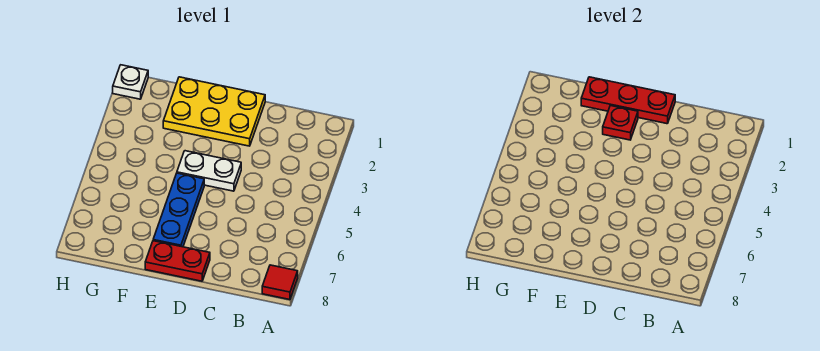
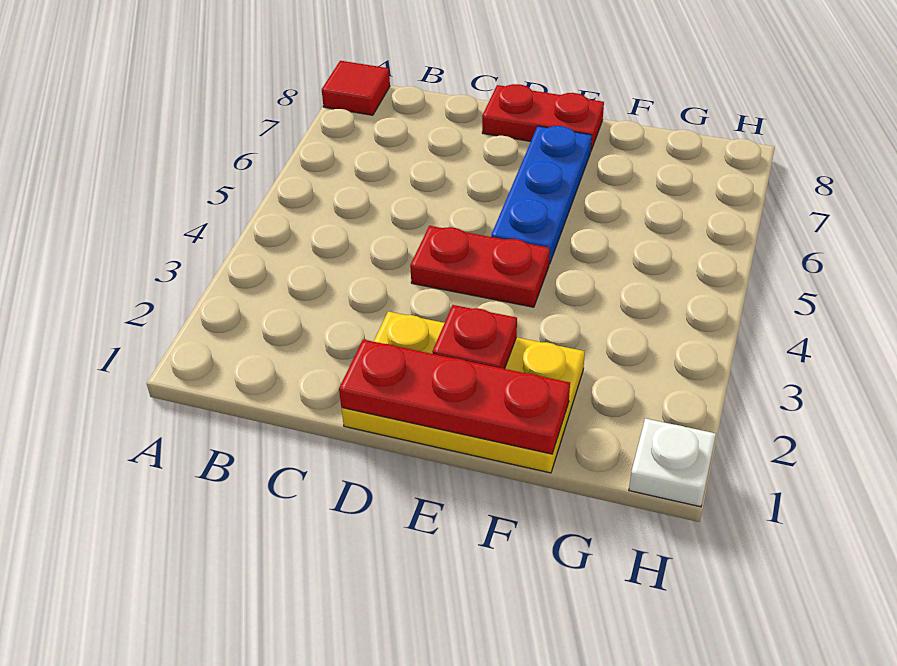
white plate D4:E4 level 1 -> red plate D4:E4 level 1

